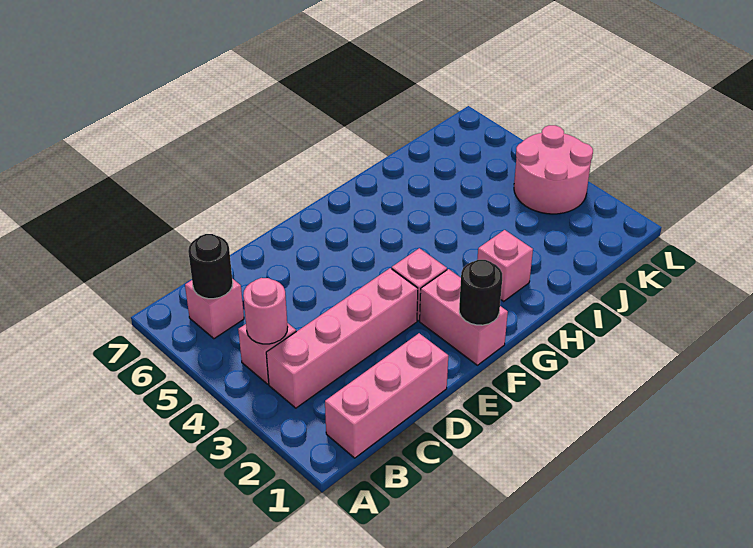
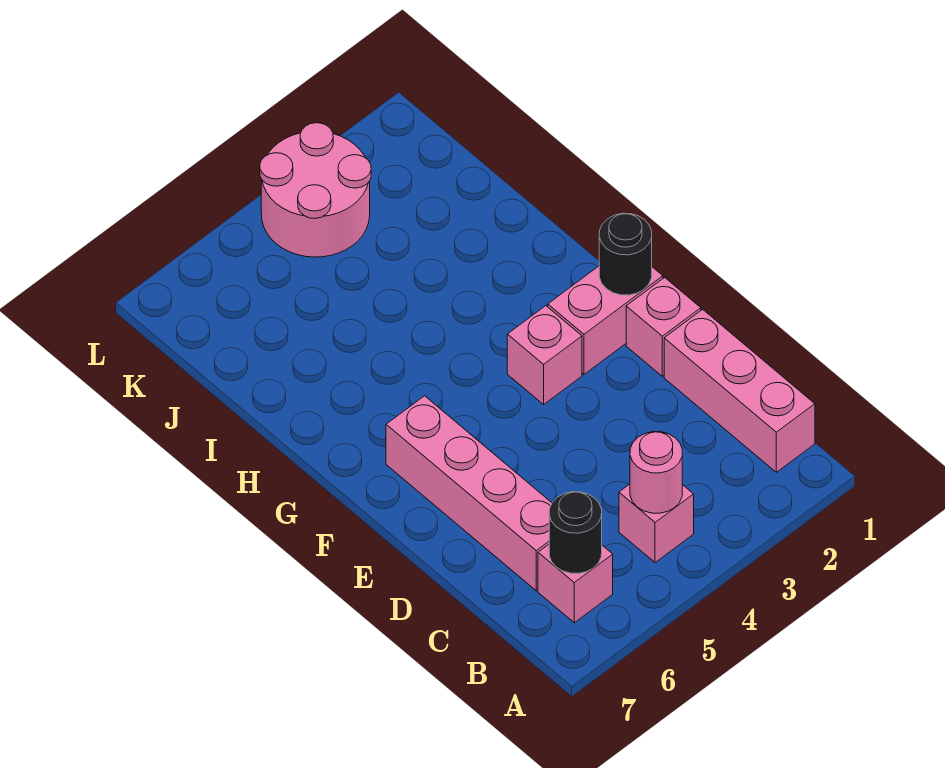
pink brick B3:E3 level 1 -> pink brick C6:F6 level 1
pink brick H2 level 1 -> pink brick E1 level 1

